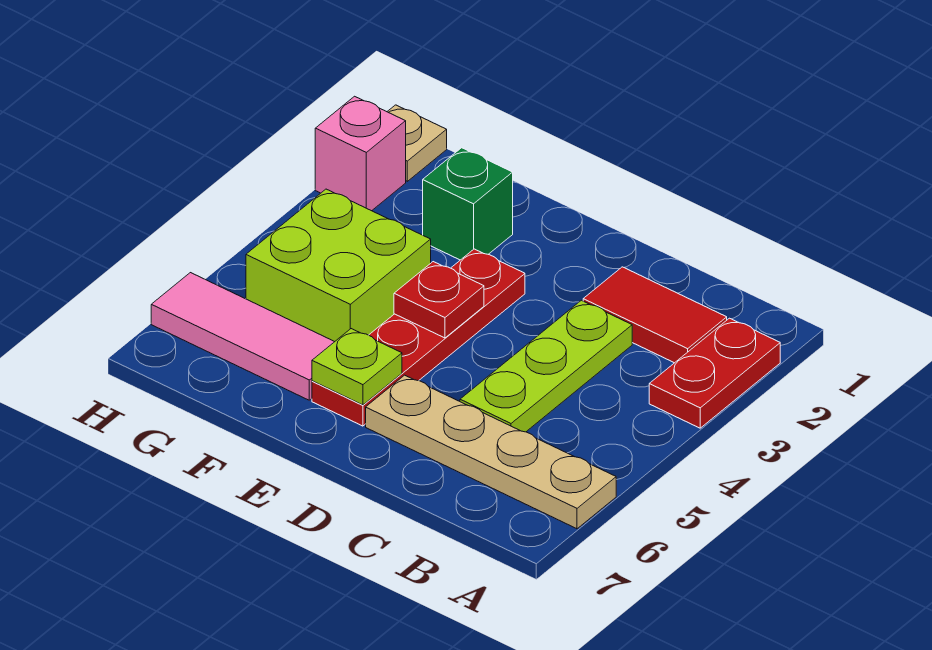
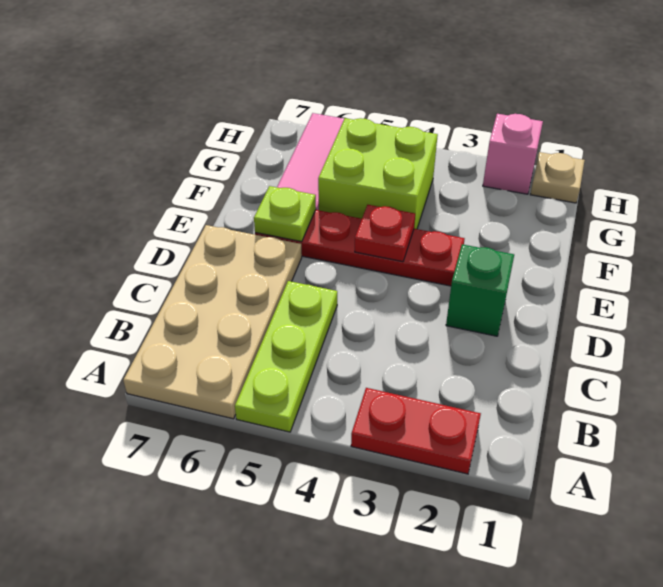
tan plate A6:D6 level 1 -> tan plate A6:D7 level 1
red tile B2:C2 level 1 -> none
lime plate C3:C5 level 1 -> lime plate A5:C5 level 1
green brick F2 level 1 -> green brick D2 level 1

